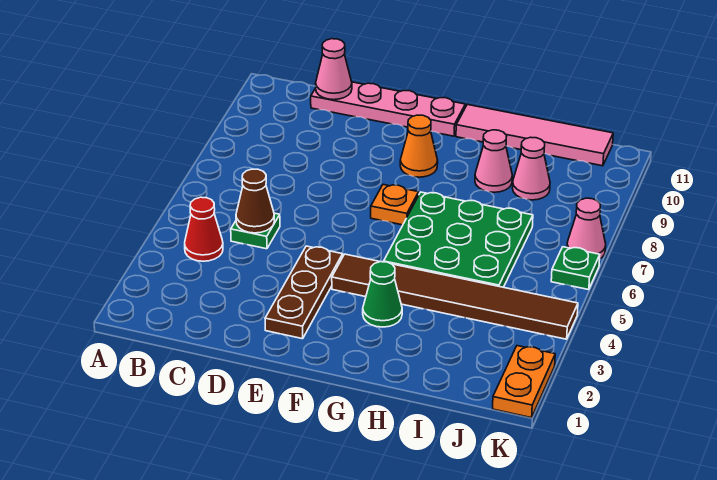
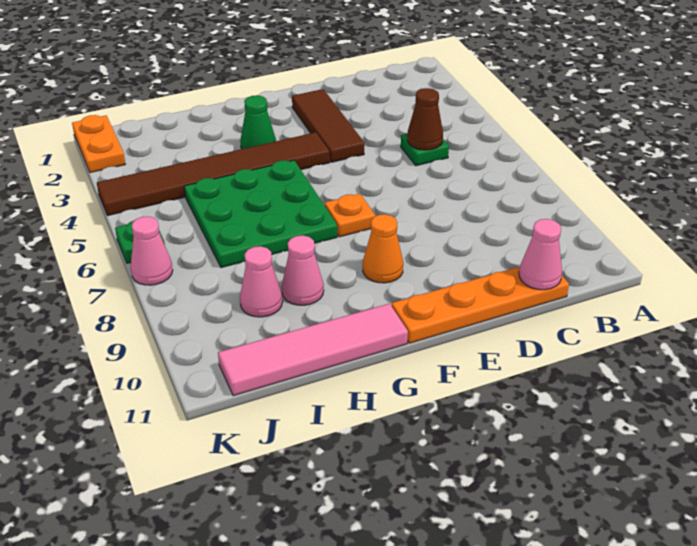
red cone B4 level 1 -> none
pink plate C11:F11 level 1 -> orange plate C11:F11 level 1
brown plate E2:E4 level 1 -> brown tile E2:E4 level 1

